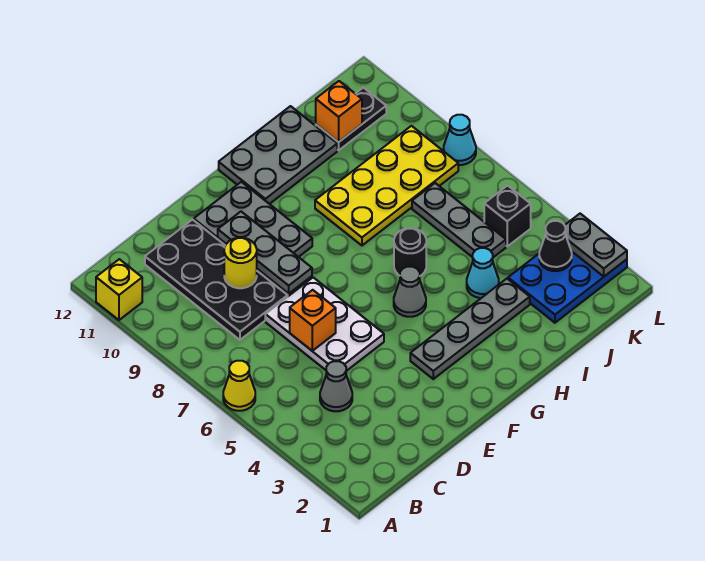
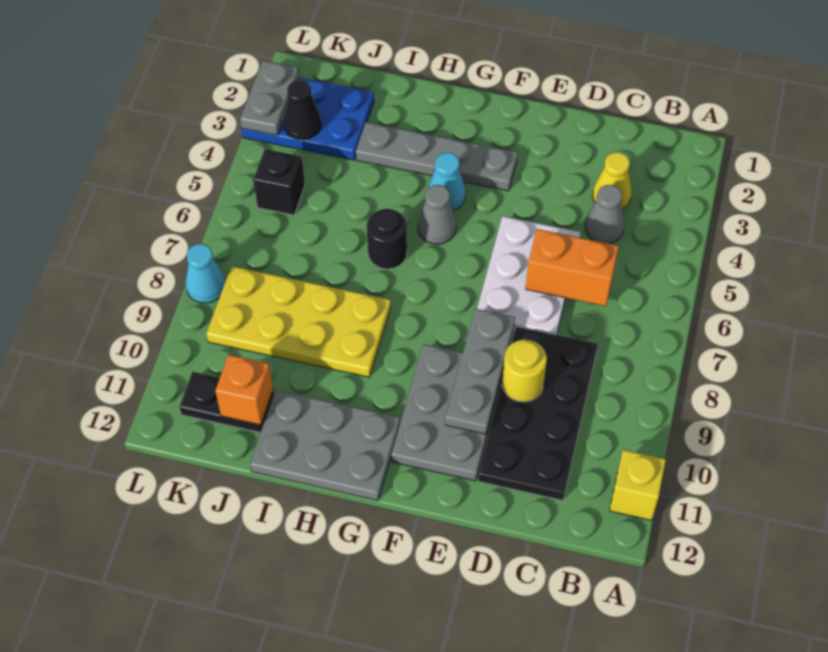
yellow cone A6 level 1 -> yellow cone C3 level 1
orange brick D6 level 2 -> orange brick C6:D6 level 2
cyan cone I4 level 1 -> cyan cone G4 level 1
grey plate J5:J7 level 1 -> none

